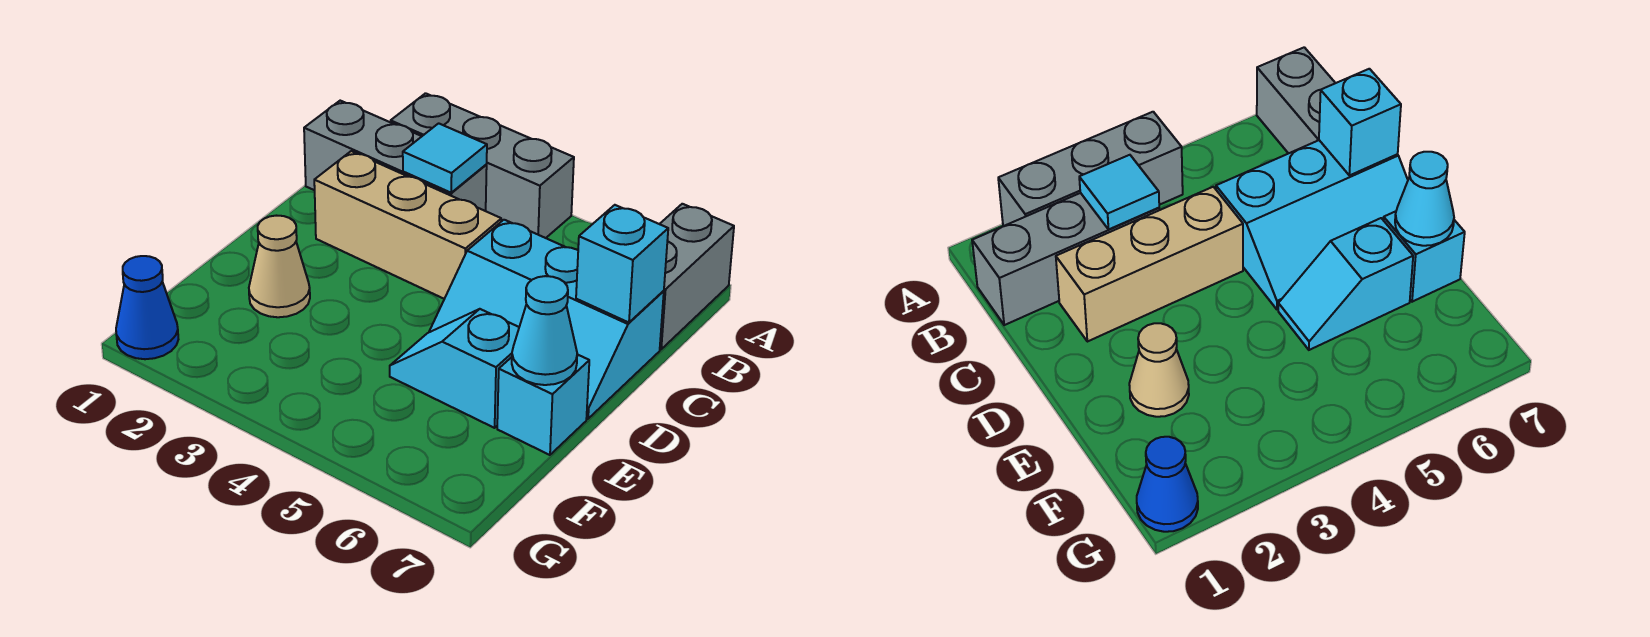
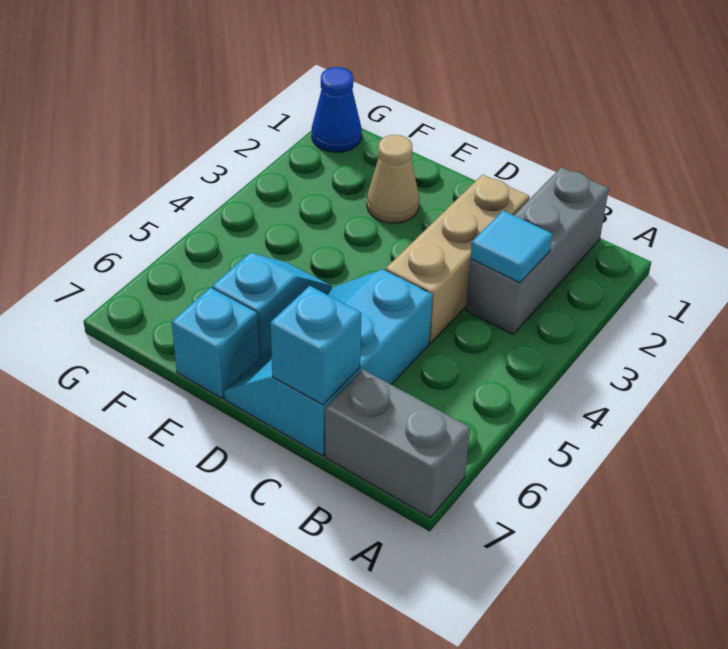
grey brick A2:A4 level 1 -> none
cyan cone E7 level 2 -> none

